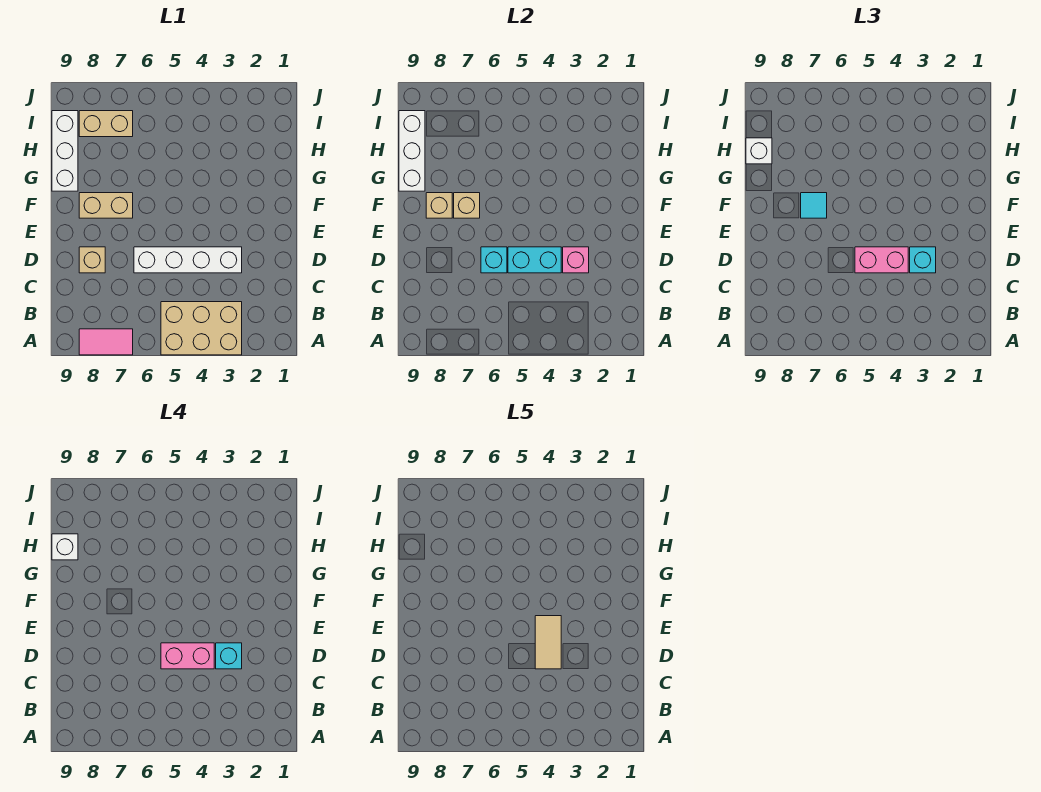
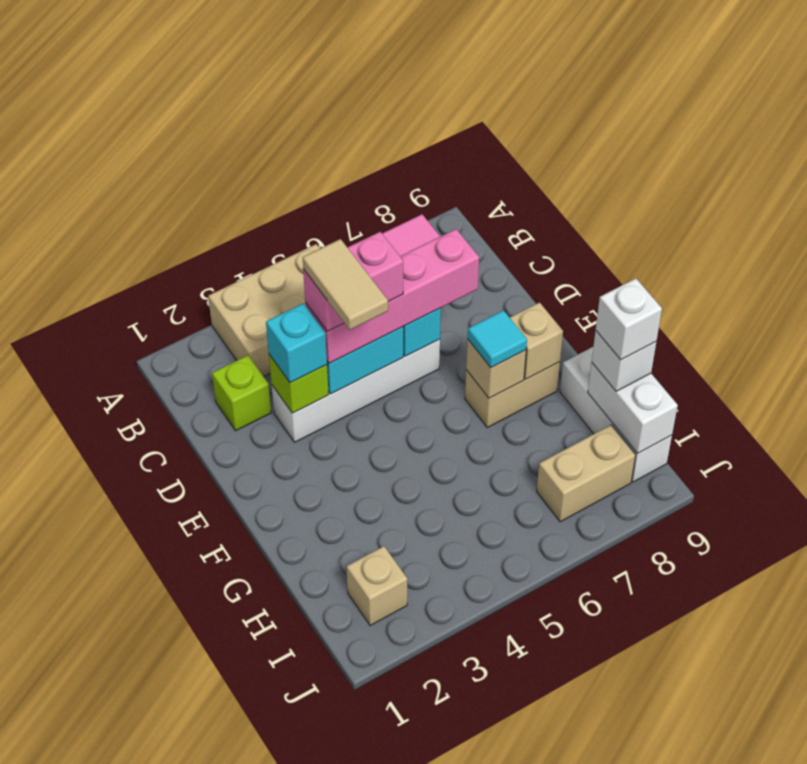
none -> lime brick C2 level 1
pink brick D3 level 2 -> lime brick D3 level 2
cyan brick D3 level 4 -> none
pink brick D4:D5 level 3 -> pink brick D4:D7 level 3
tan brick D8 level 1 -> tan brick I2 level 1
white brick G9:I9 level 2 -> white brick H9:I9 level 2

